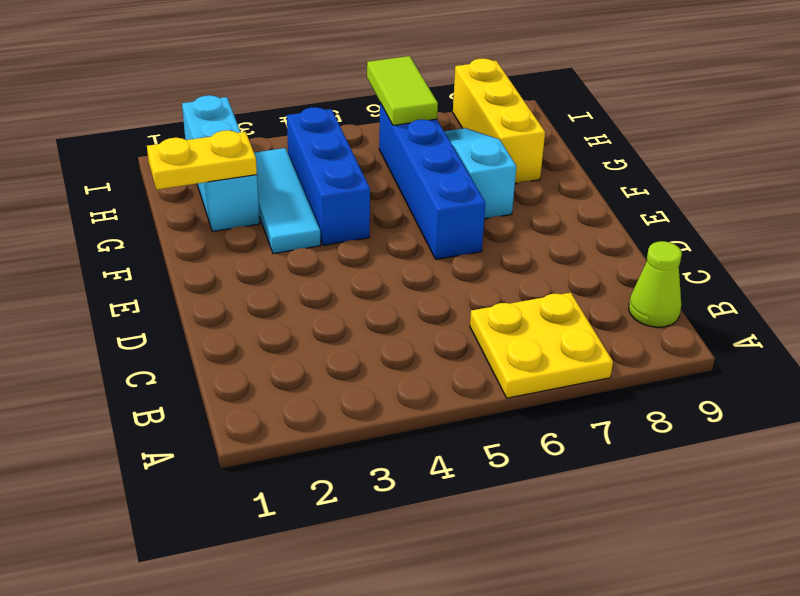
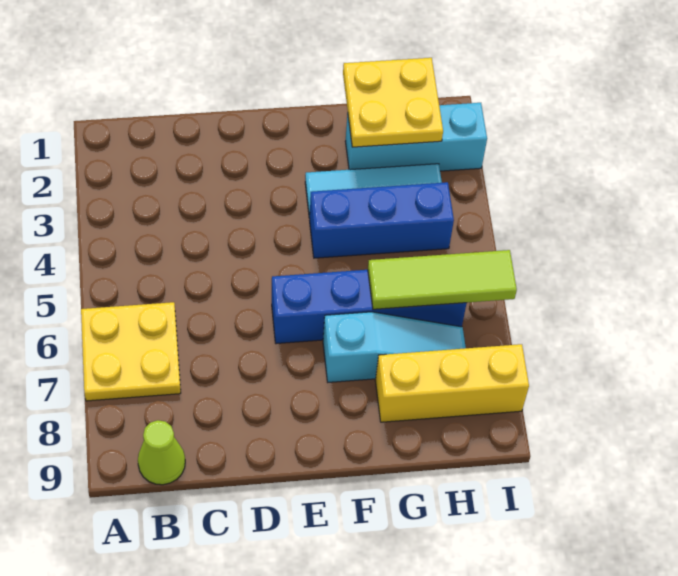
yellow plate G1:G2 level 2 -> yellow plate G1:H2 level 2
lime tile H6:I6 level 2 -> lime tile G6:I6 level 2

